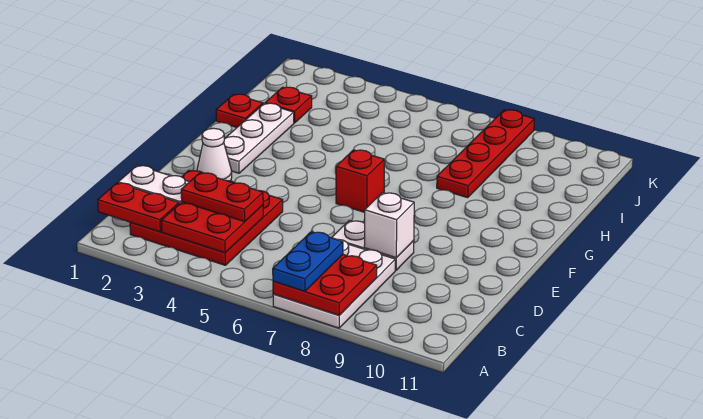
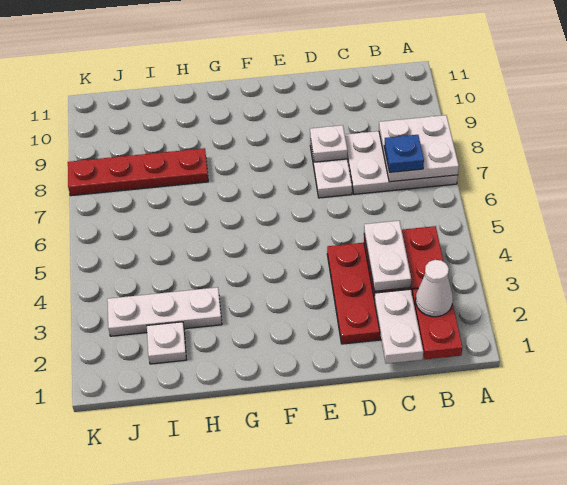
red plate A7:B8 level 2 -> white plate A7:B8 level 2
blue plate A7:B7 level 3 -> blue plate B7 level 3
red plate C3:C4 level 3 -> white plate C3:C4 level 3
white brick D8 level 2 -> white plate D8 level 2
white cone E2 level 1 -> white cone B2 level 3
white plate F2:H2 level 1 -> white plate H3:J3 level 1
red brick F6 level 1 -> none
red plate H1 level 1 -> none
red plate I2 level 1 -> white plate I2 level 1

